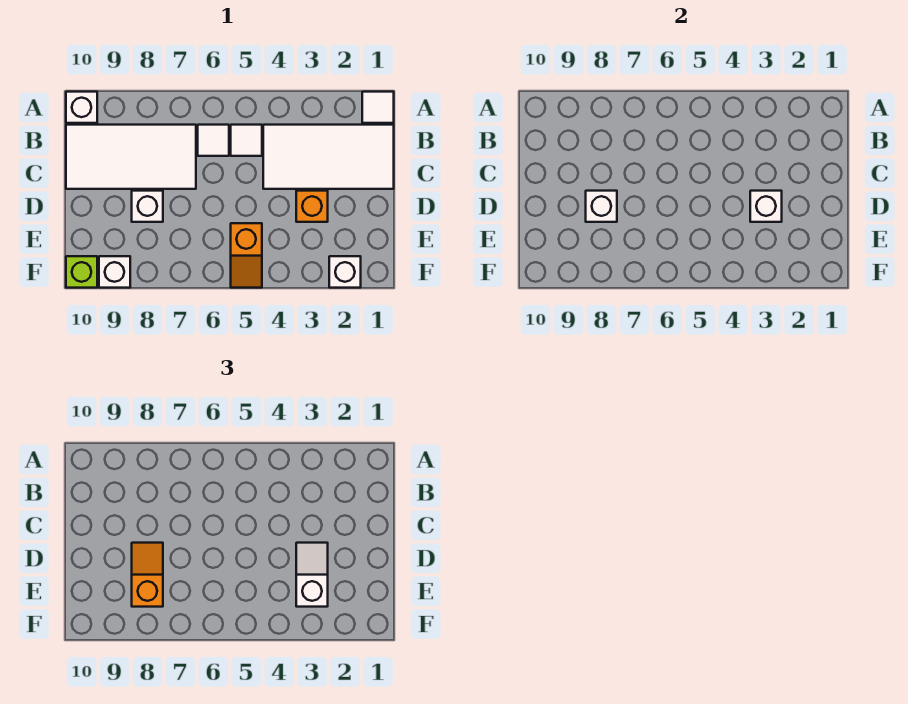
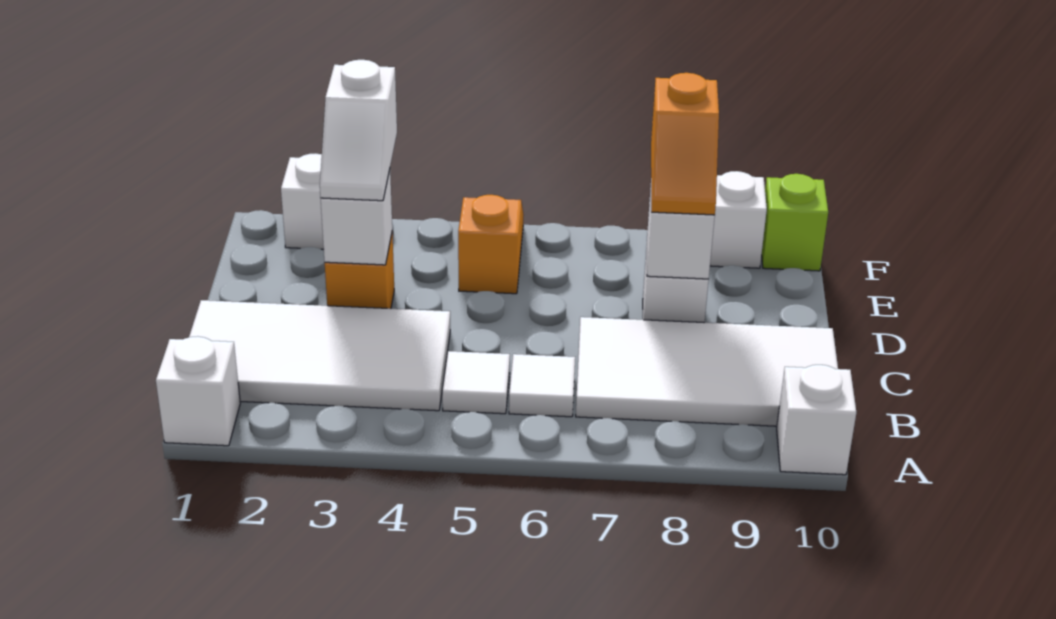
white tile A1 level 1 -> white brick A1 level 1

